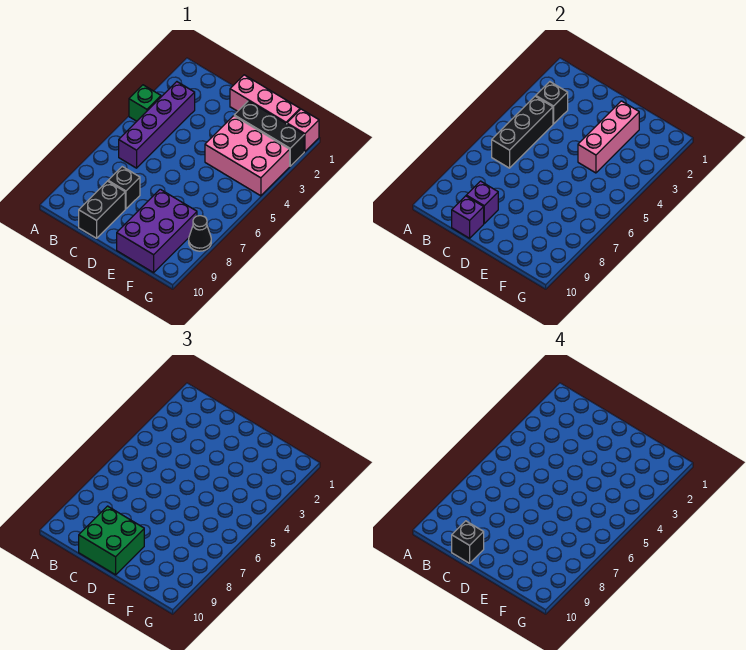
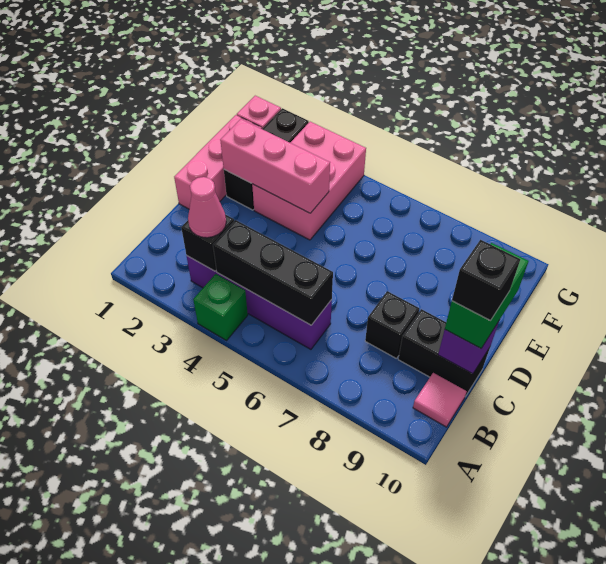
none -> pink cone B3 level 3
none -> pink tile B10 level 1
purple brick C9 level 2 -> none
green brick C9:D10 level 3 -> green brick C10:D10 level 3
purple brick E8:F10 level 1 -> none
black cone G8 level 1 -> none

